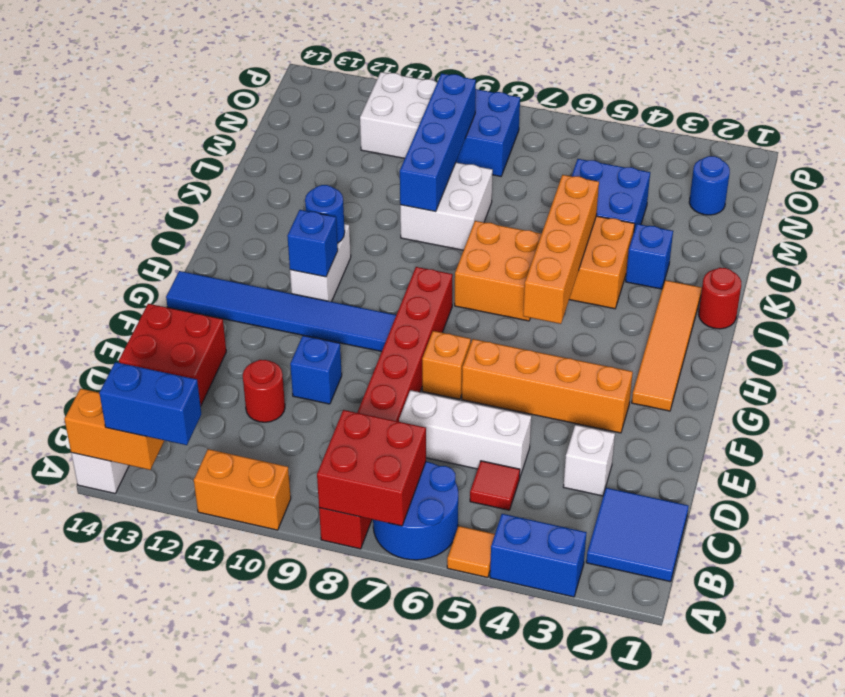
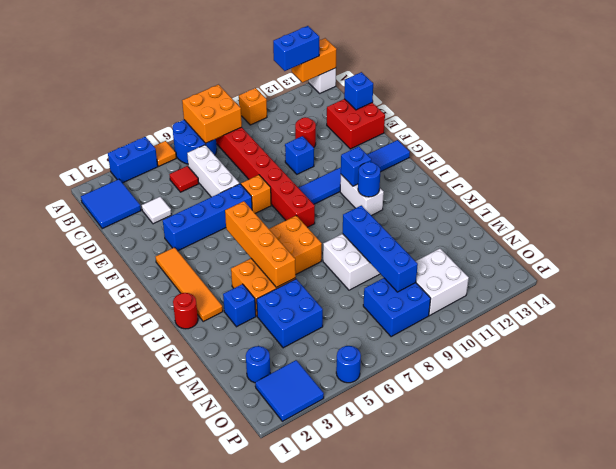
red brick A7:B8 level 2 -> orange brick A7:B8 level 2
orange brick A10:A11 level 1 -> orange brick A10 level 1
white brick D3 level 1 -> white tile D3 level 1
white brick D5:D7 level 1 -> white brick C6:E6 level 1
none -> blue brick D14 level 2
orange brick F3:F6 level 1 -> blue brick F3:F6 level 1
none -> blue tile O2:P3 level 1
none -> blue round brick P5 level 1

